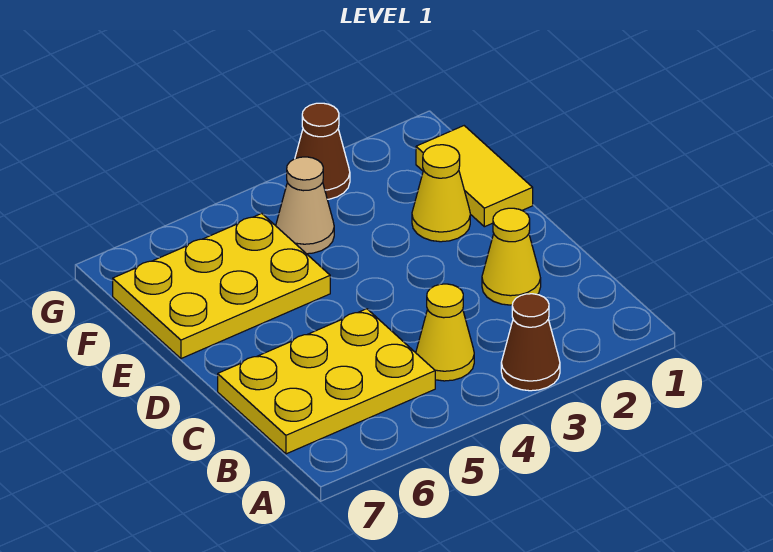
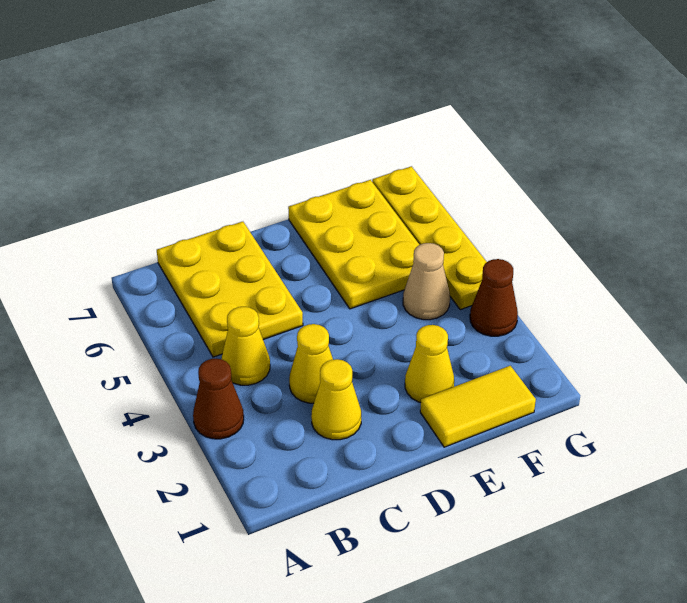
none -> yellow cone C3 level 1
none -> yellow plate G4:G7 level 1

